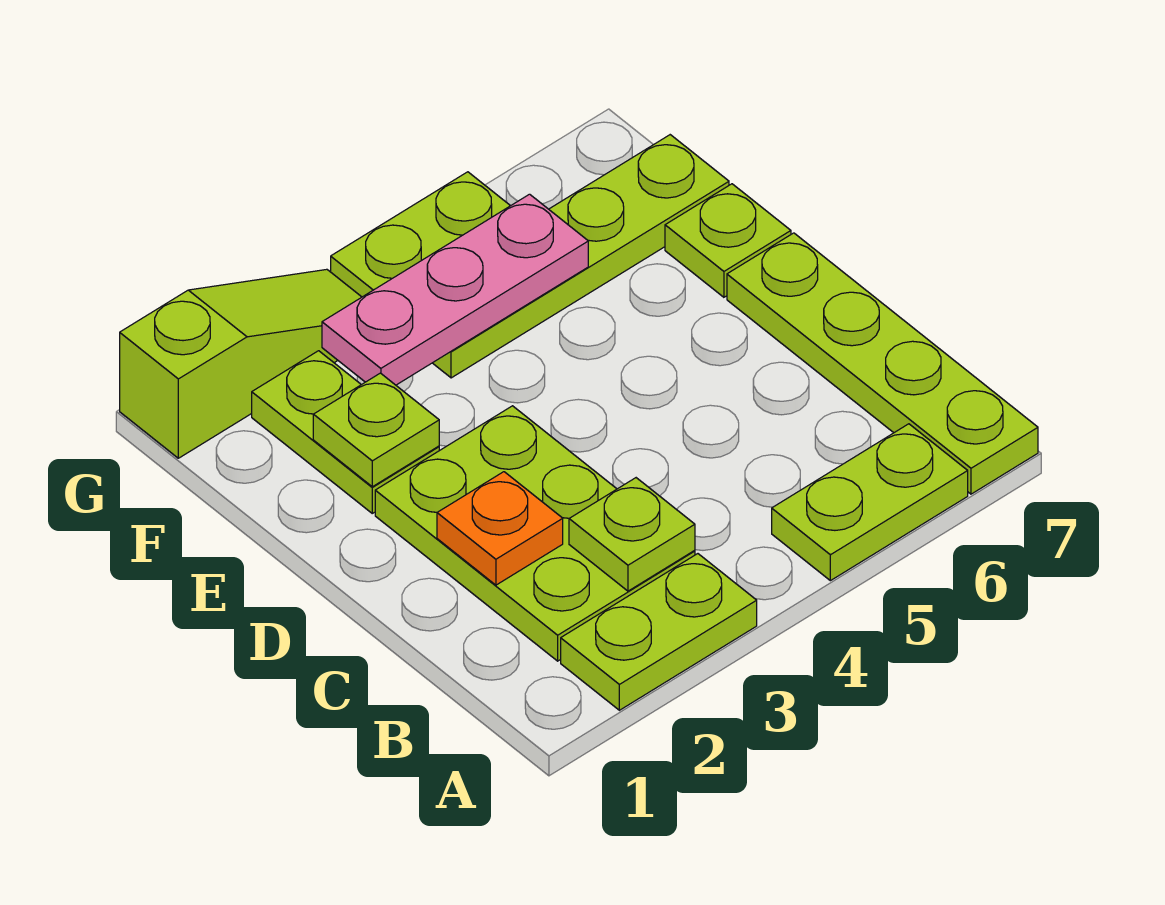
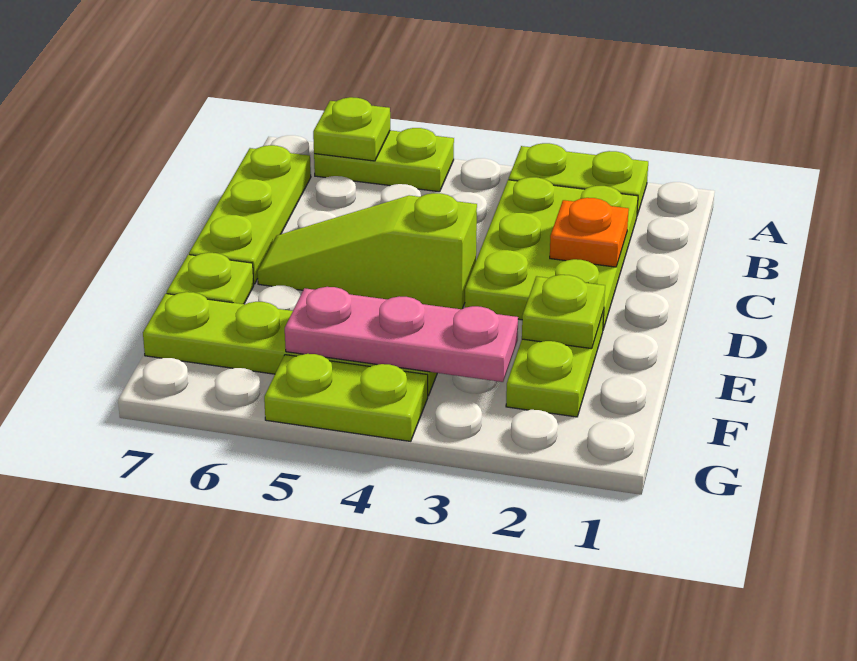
lime plate A7:D7 level 1 -> lime plate B7:D7 level 1
lime plate B3 level 2 -> lime plate A6 level 2
lime slope G1:G3 level 1 top 1 -> lime slope D4:D6 level 1 top 4

